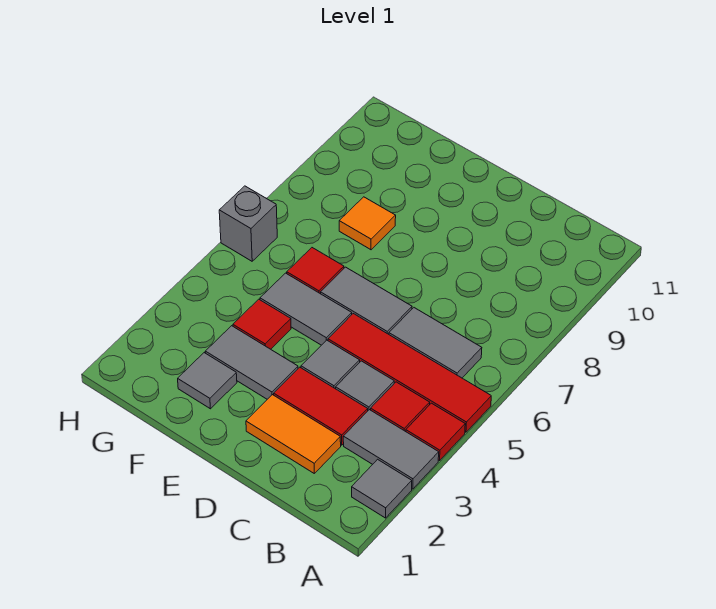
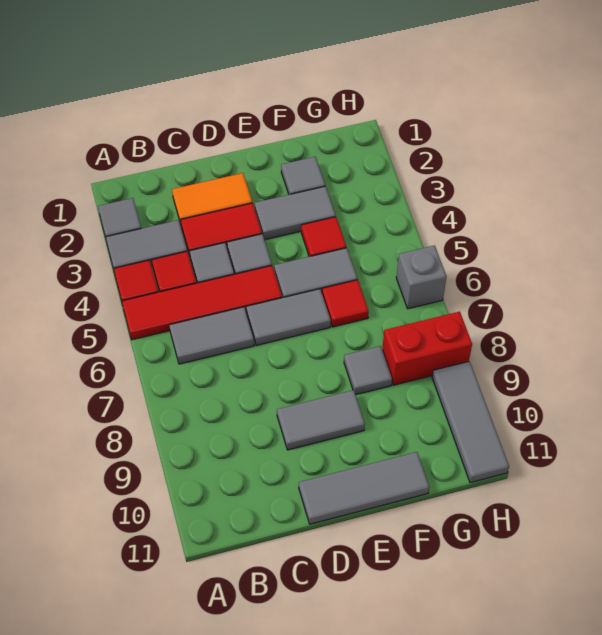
none -> grey tile D9:E9 level 1
none -> grey tile D11:F11 level 1
orange tile F8 level 1 -> grey tile F8 level 1
none -> red brick G8:H8 level 1
none -> grey tile H9:H11 level 1

